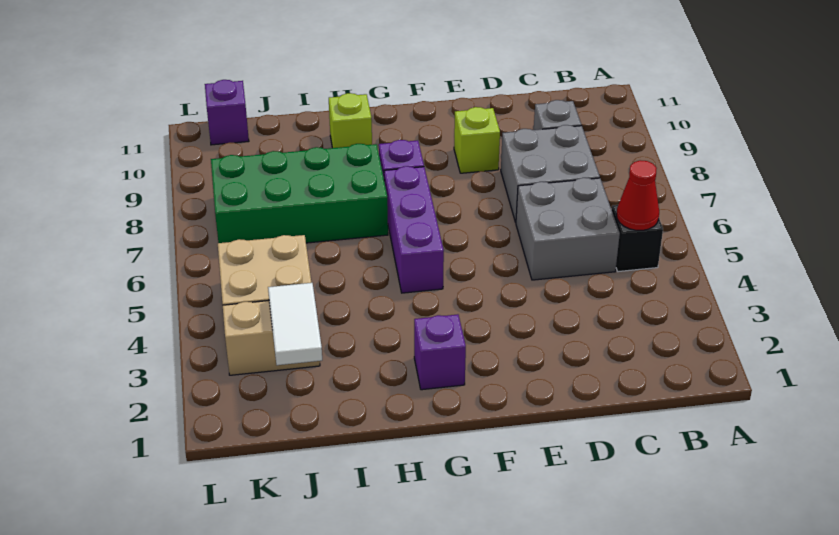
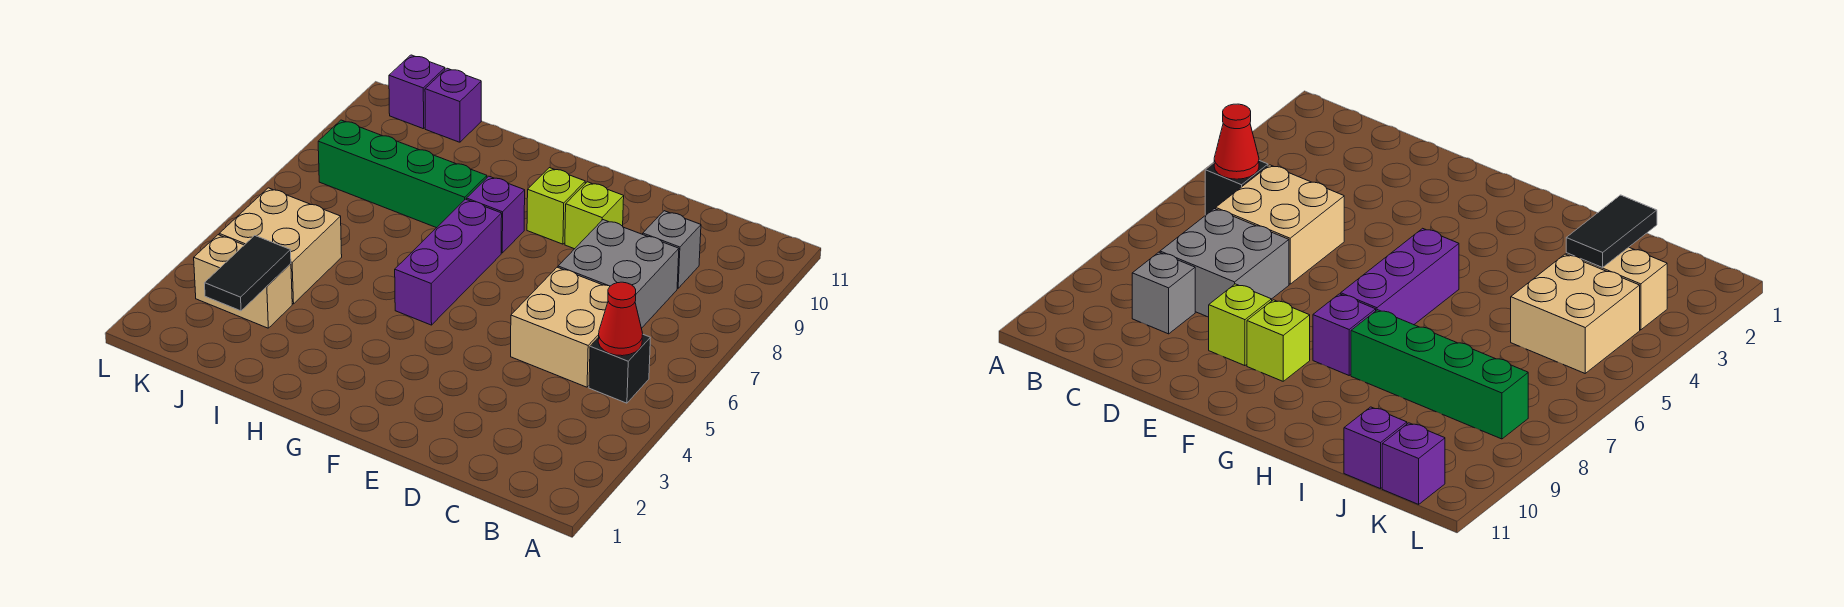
grey brick C5:D6 level 1 -> tan brick C5:D6 level 1
purple brick G2 level 1 -> purple brick J11 level 1
green brick H7:K8 level 1 -> green brick H8:K8 level 1
lime brick H10 level 1 -> lime brick F9 level 1
white tile J2:J3 level 2 -> black tile J2:J3 level 2

